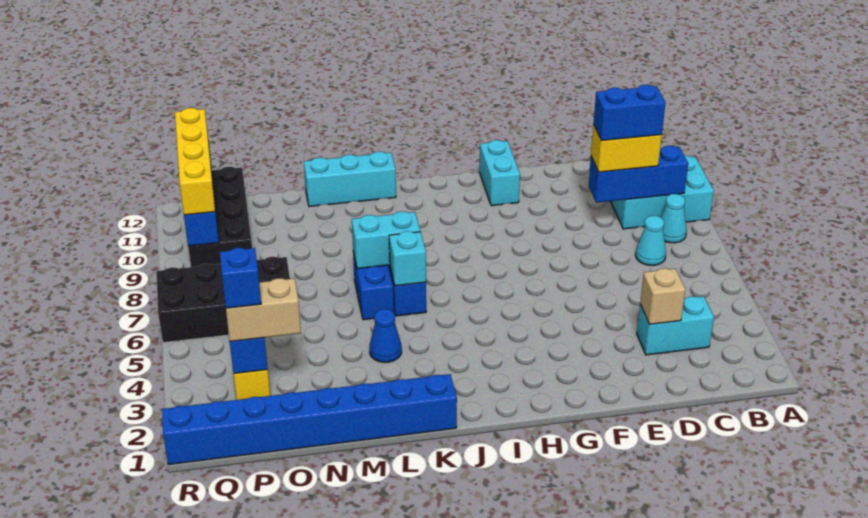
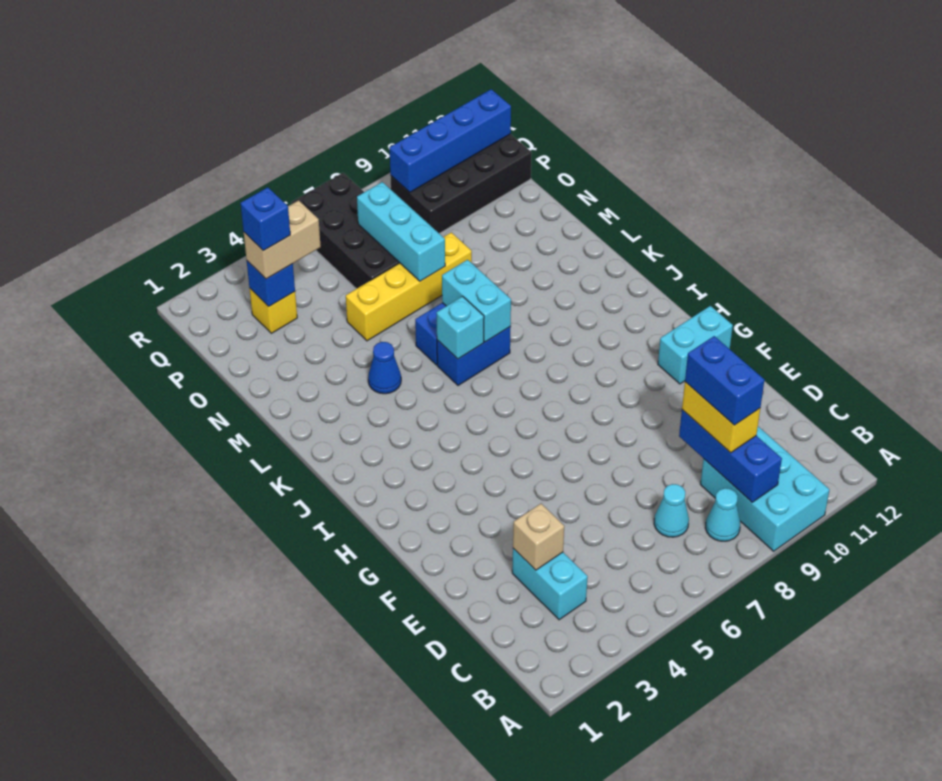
blue brick K1:R1 level 1 -> none
cyan brick K12:M12 level 1 -> cyan brick N7:P7 level 2
tan brick O3:P3 level 3 -> tan brick P3:P4 level 3
yellow brick Q9:Q12 level 3 -> yellow brick N5:N8 level 1

